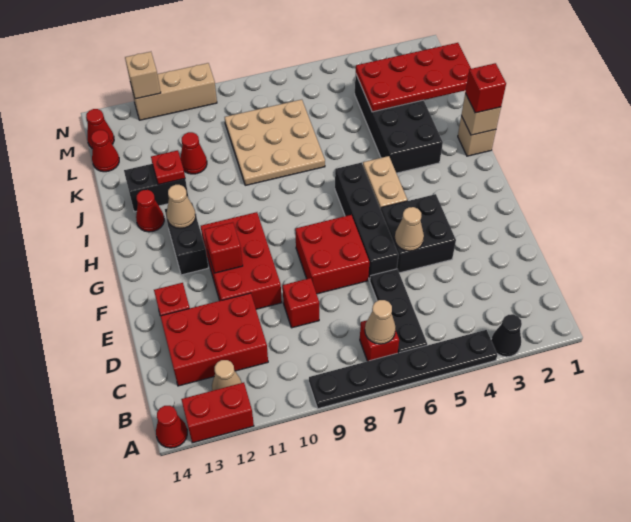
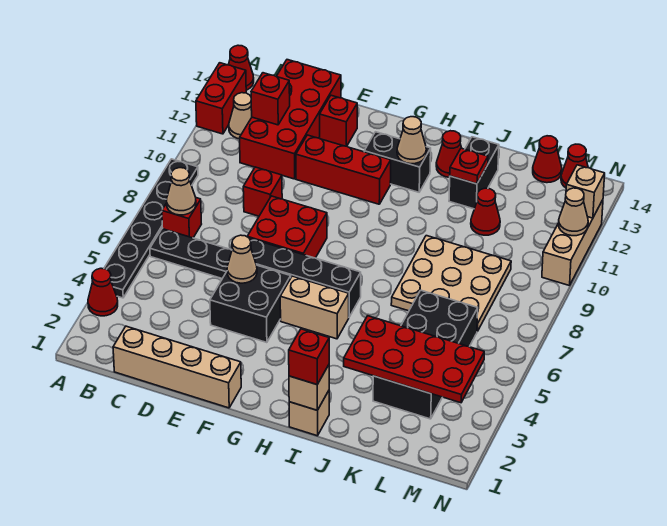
black cone A3 level 1 -> red cone A3 level 1
none -> tan brick C1:F1 level 1
red brick C11:D13 level 1 -> red brick C11:D14 level 1
red brick E10:G11 level 1 -> red brick E11:G11 level 1
red brick F11 level 2 -> red brick C12 level 2
black brick I3:L4 level 1 -> black brick K3:L6 level 1
red plate K1:L4 level 2 -> red plate J3:M4 level 2
none -> tan cone N11 level 2

